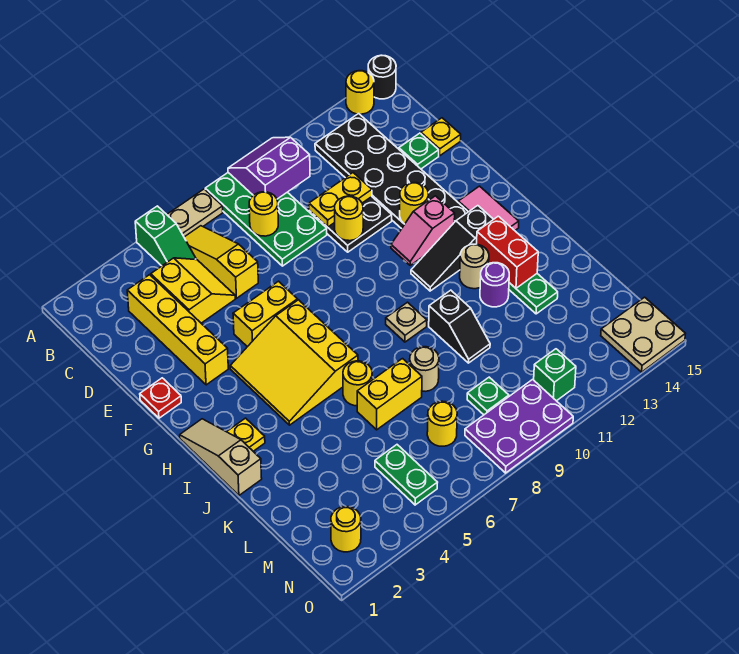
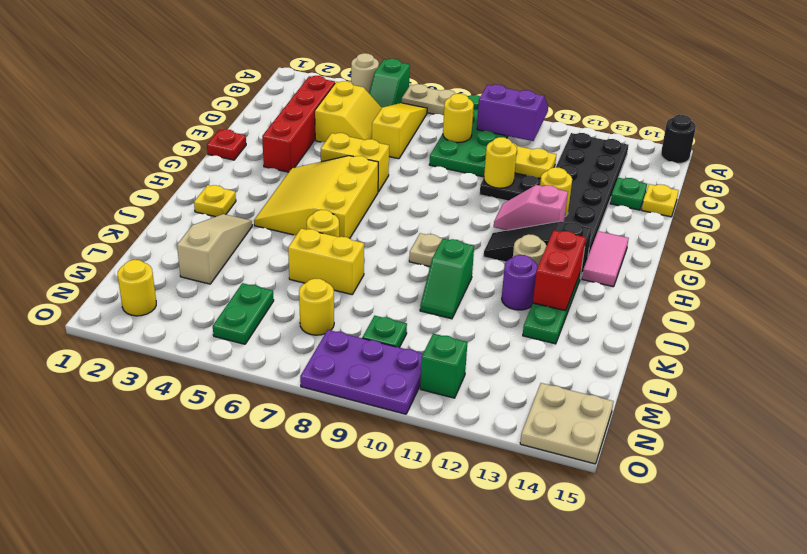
yellow round brick A14 level 1 -> none
yellow brick C3:F3 level 1 -> red brick C3:F3 level 1
tan slope H1:J1 level 1 top J -> tan slope J3:L3 level 1 top L
black slope J10:K10 level 1 top J -> green slope J10:K10 level 1 top J
tan round brick K8 level 1 -> tan round brick A4 level 1

